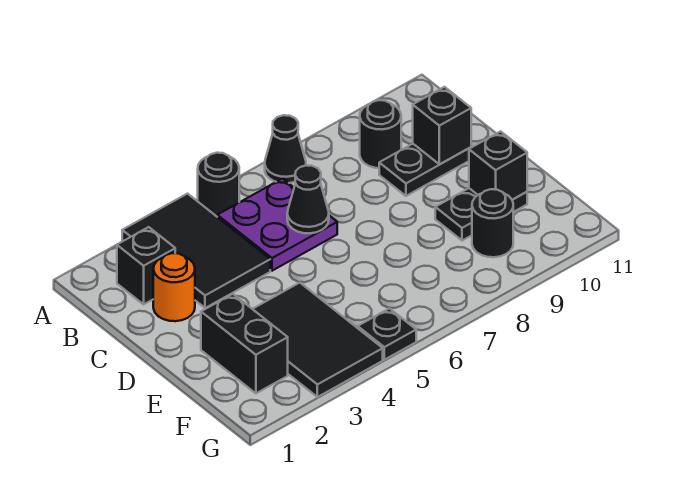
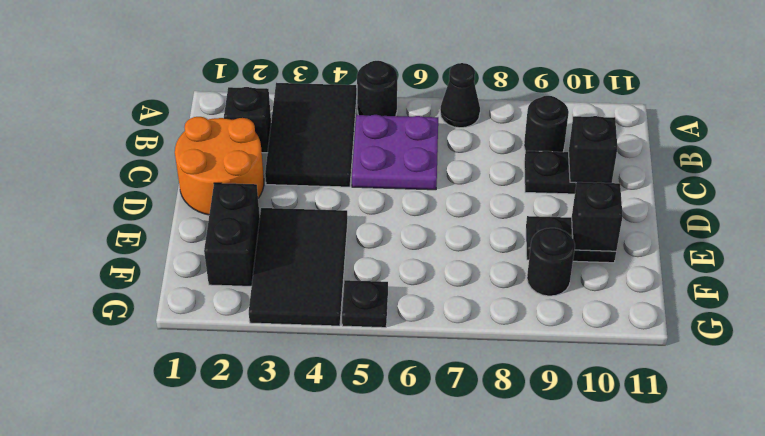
orange round brick C2 level 1 -> orange round brick C1:D2 level 1
black cone C6 level 2 -> none

